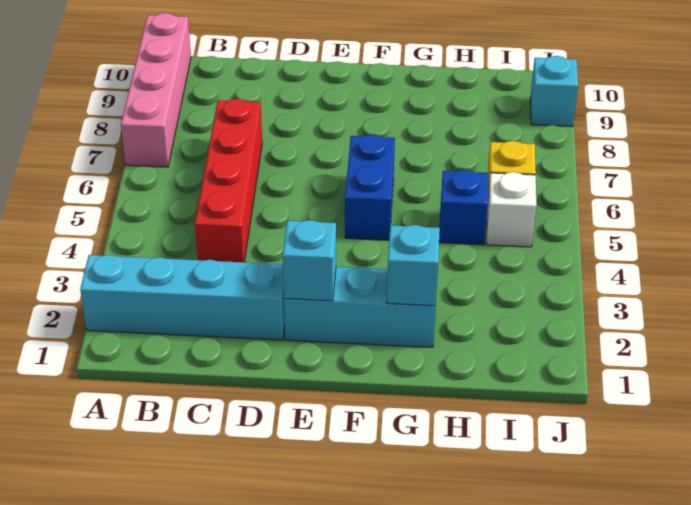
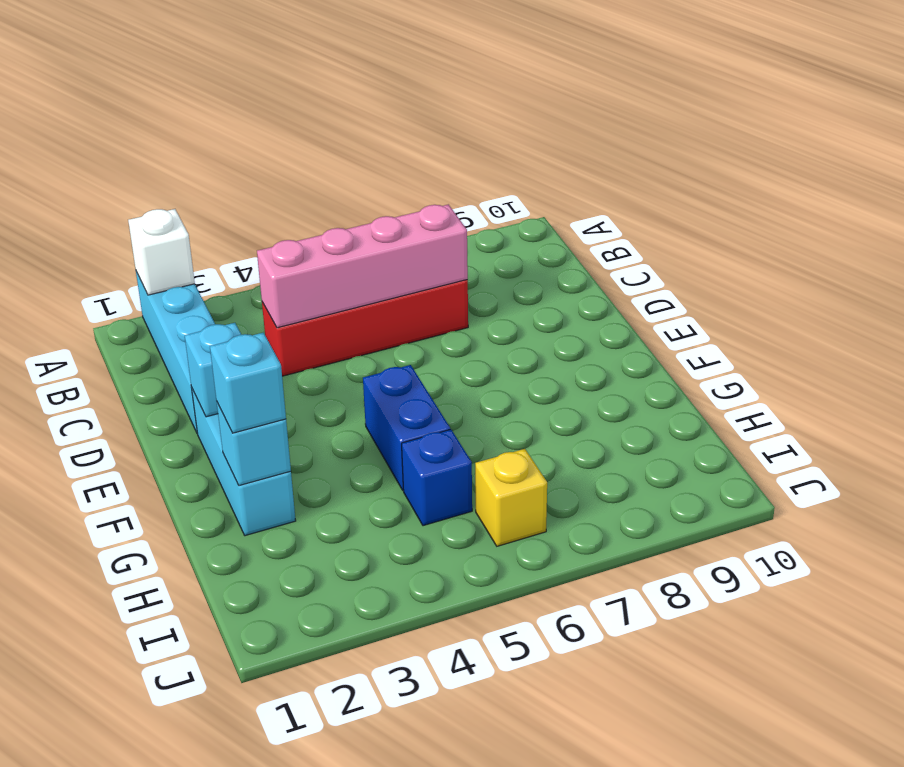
pink brick A7:A10 level 1 -> pink brick C4:C7 level 2
blue brick F5:F6 level 1 -> blue brick F5:G5 level 1
white brick I5 level 1 -> white brick A2 level 2
cyan brick J9 level 1 -> cyan brick G2 level 3

